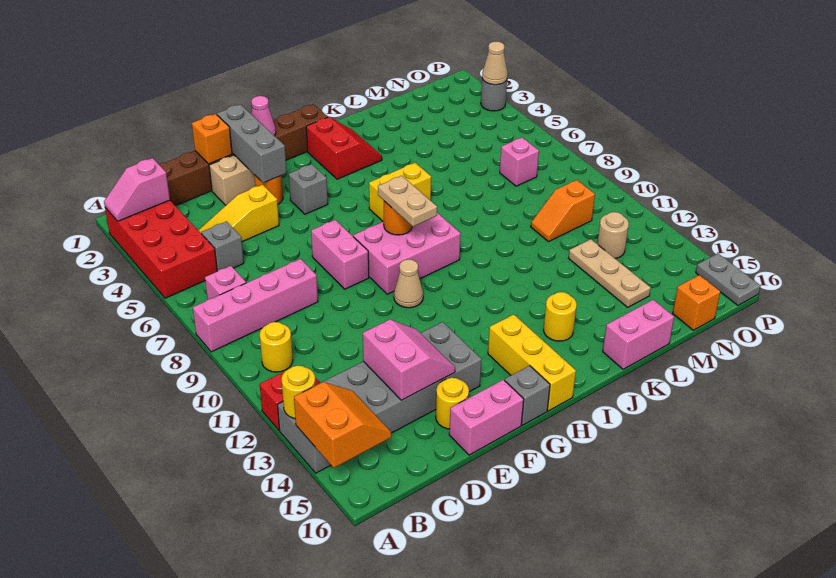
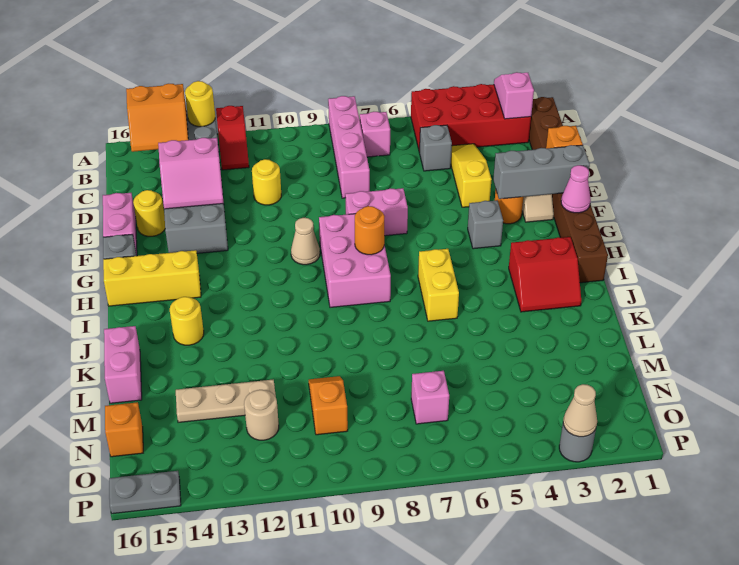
yellow round brick B10 level 1 -> yellow round brick D11 level 1
tan plate H8:H9 level 3 -> none

